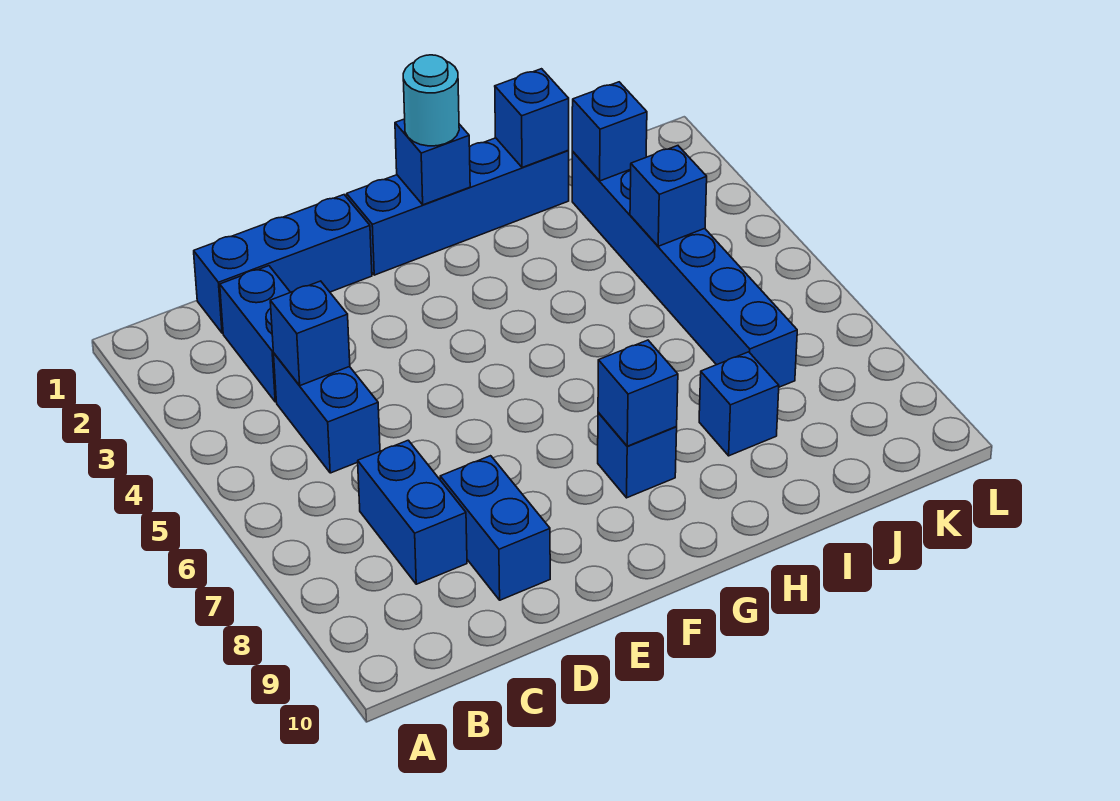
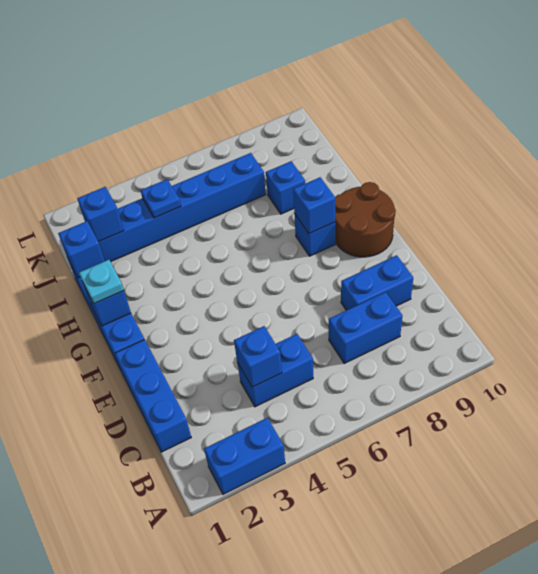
blue brick C2:C3 level 1 -> blue brick A2:A3 level 1
none -> brown round brick F9:G10 level 1
cyan round brick G1 level 3 -> cyan plate G1 level 3
blue brick J4 level 2 -> blue plate J4 level 2

